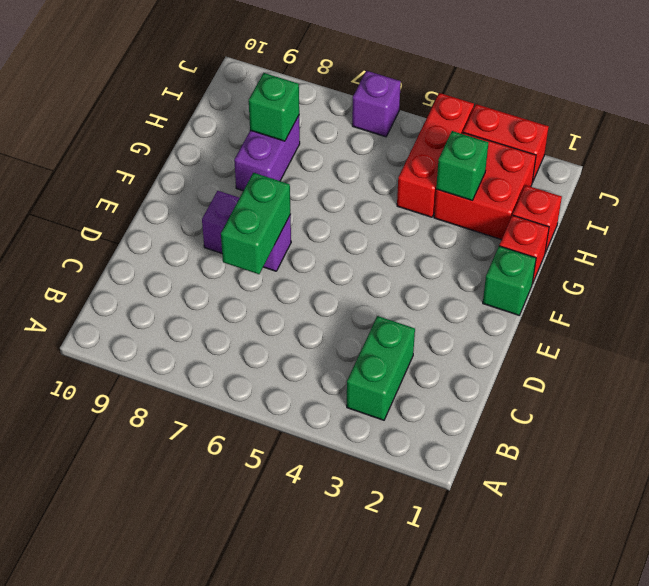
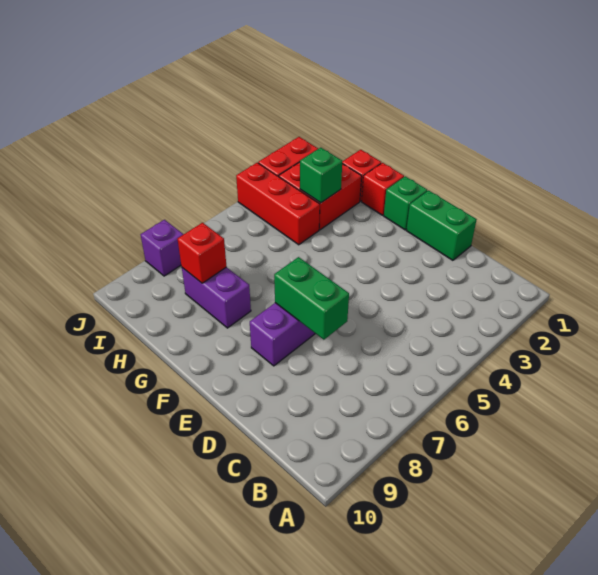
green brick B3:C3 level 1 -> green brick D1:E1 level 1
green brick H8 level 2 -> red brick H8 level 2
purple brick J6 level 1 -> purple brick J8 level 1

